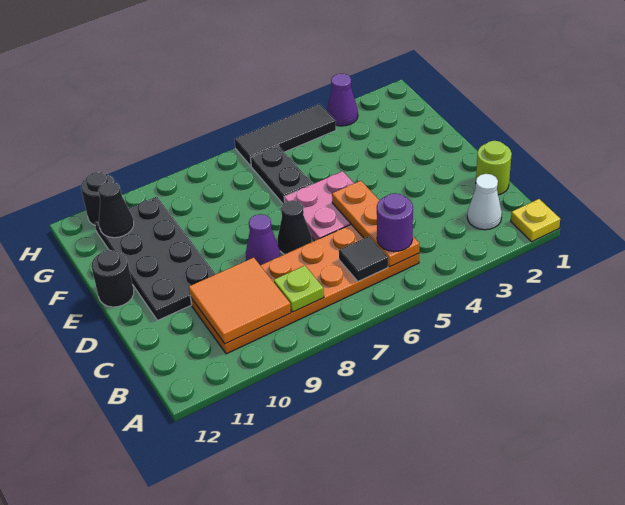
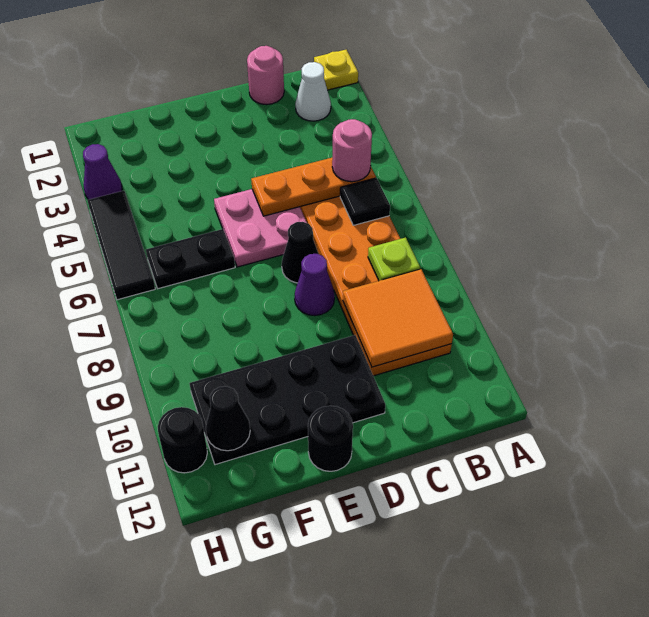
purple round brick B5 level 3 -> pink round brick B5 level 3
lime round brick C1 level 1 -> pink round brick C1 level 1

